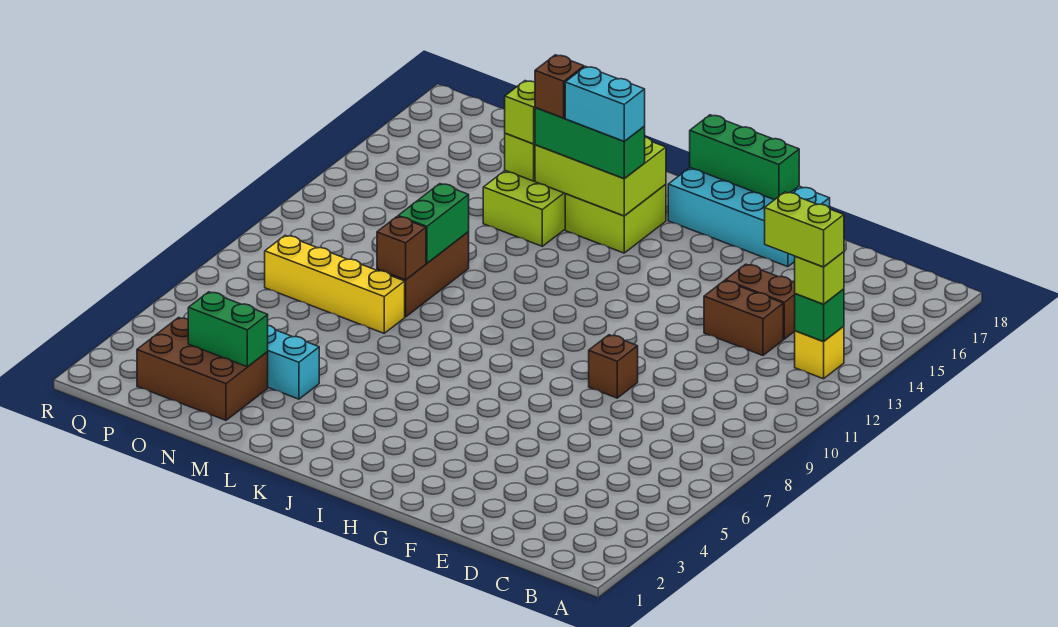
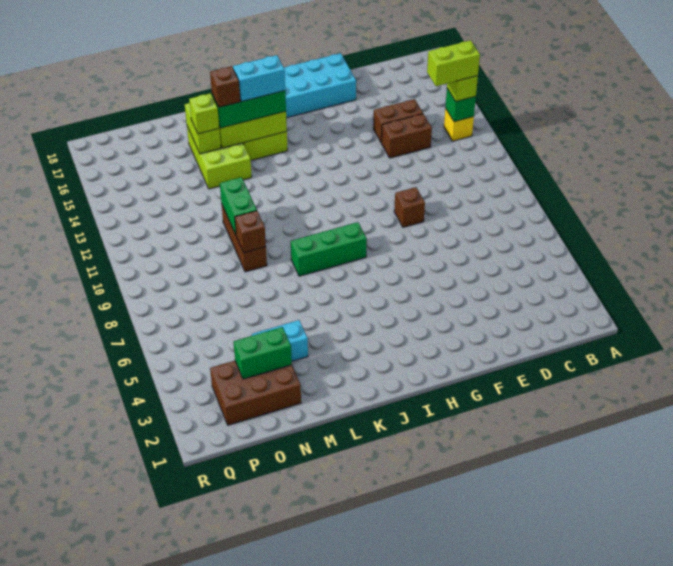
green brick G18:I18 level 2 -> green brick I8:K8 level 1
yellow brick M8:P8 level 1 -> none

